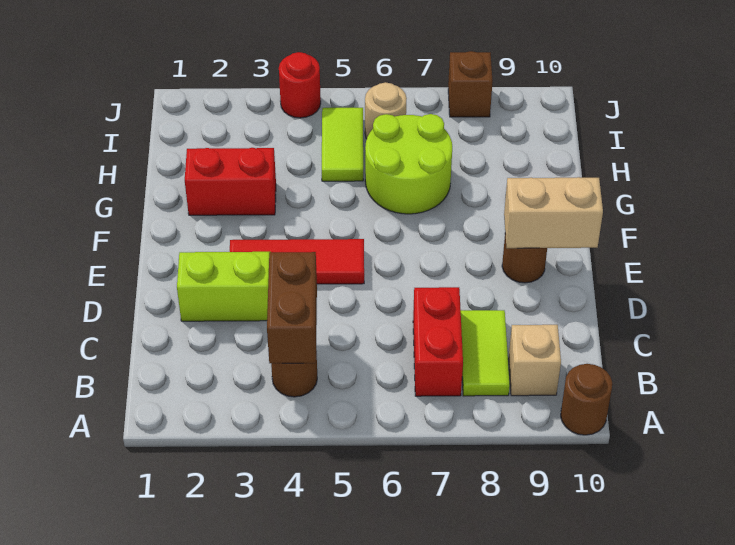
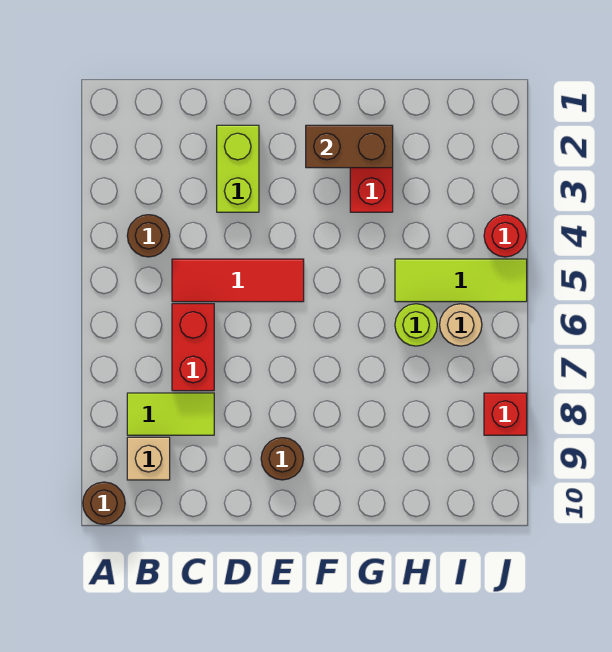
brown brick B4:C4 level 2 -> brown brick F2:G2 level 2
red brick B7:C7 level 1 -> red brick C6:C7 level 1
red tile E3:E5 level 1 -> red tile C5:E5 level 1
tan brick E9:E10 level 2 -> none
lime round brick G6:H7 level 1 -> lime round brick H6 level 1
lime tile H5:I5 level 1 -> lime tile H5:J5 level 1
brown brick J8 level 1 -> red brick J8 level 1

